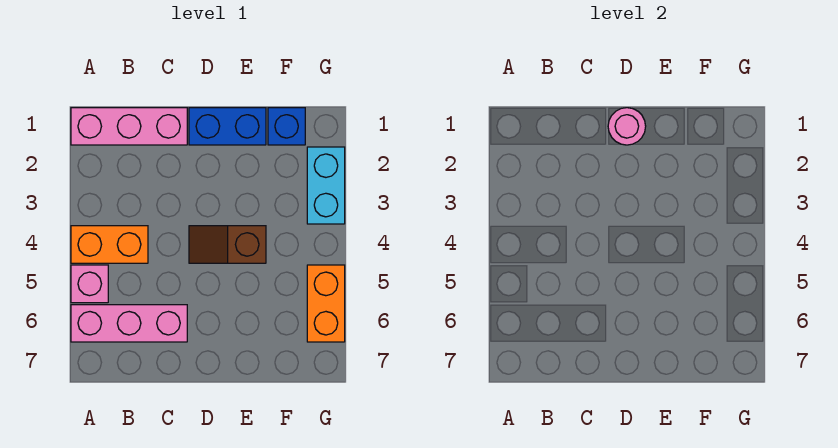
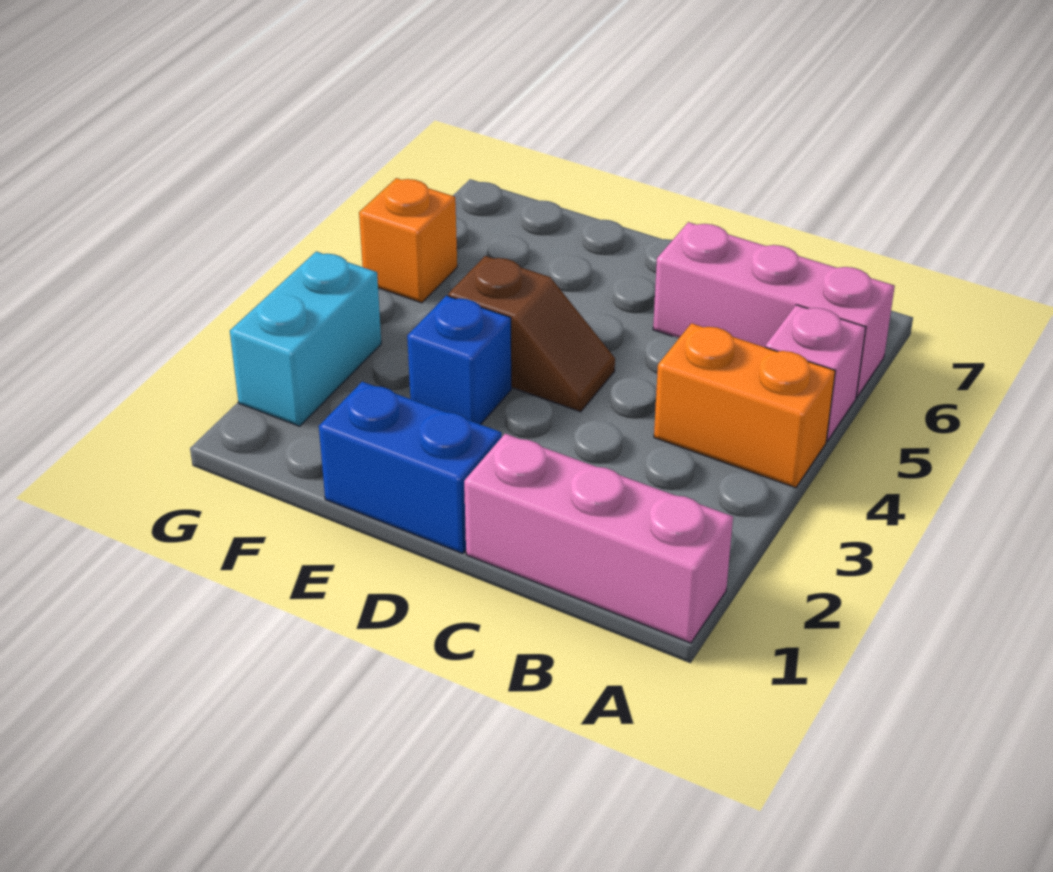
pink round brick D1 level 2 -> none
blue brick F1 level 1 -> blue brick E3 level 1
orange brick G5:G6 level 1 -> orange brick G5 level 1

